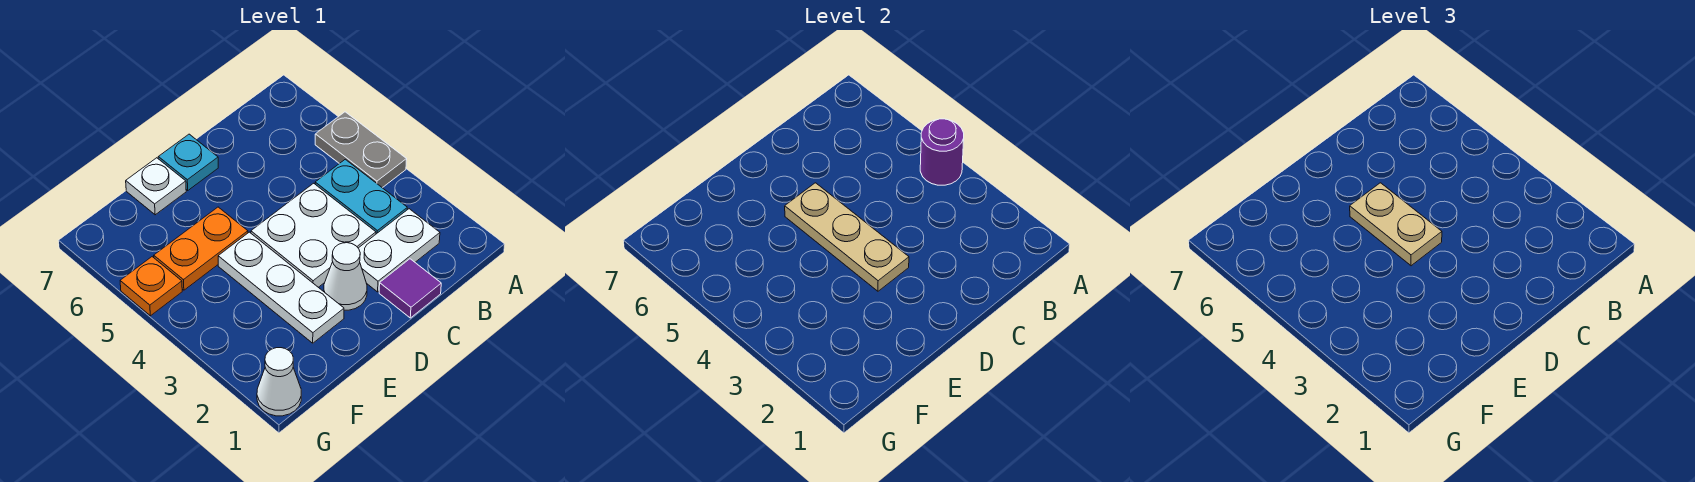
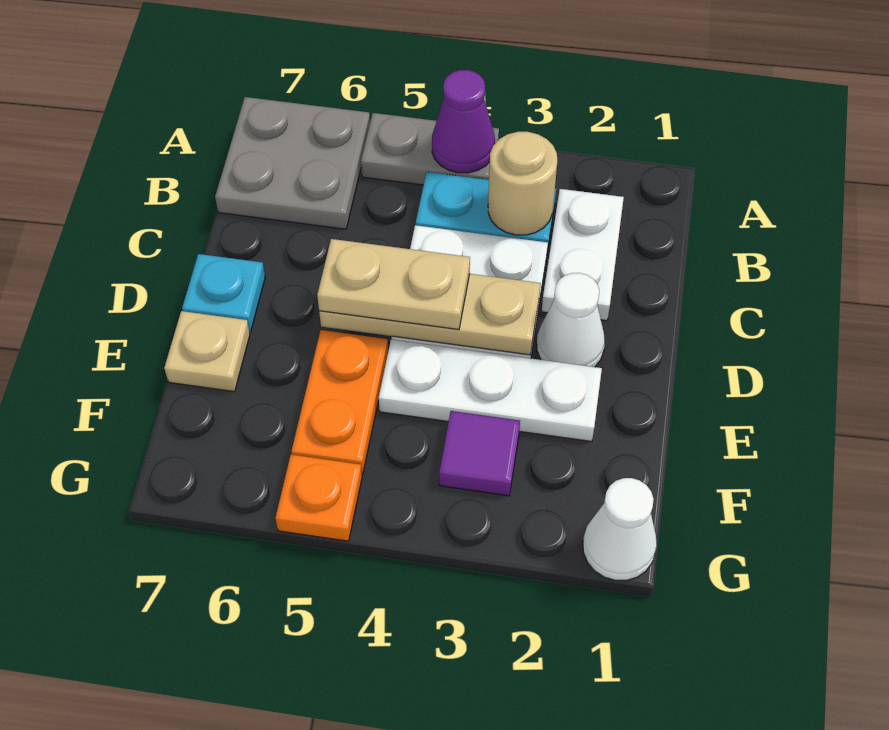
purple round brick A4 level 2 -> purple cone A4 level 2
none -> grey plate A6:B7 level 1
none -> tan round brick B3 level 2
purple tile C1 level 1 -> purple tile F3 level 1
white plate E7 level 1 -> tan plate E7 level 1

